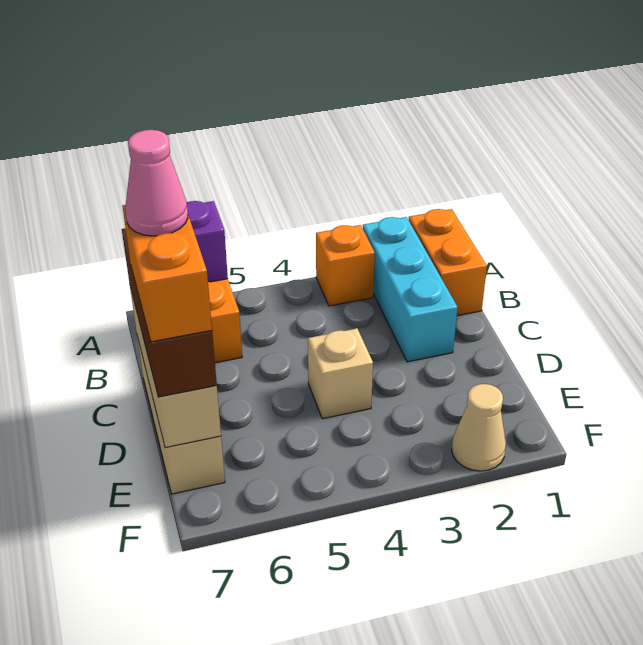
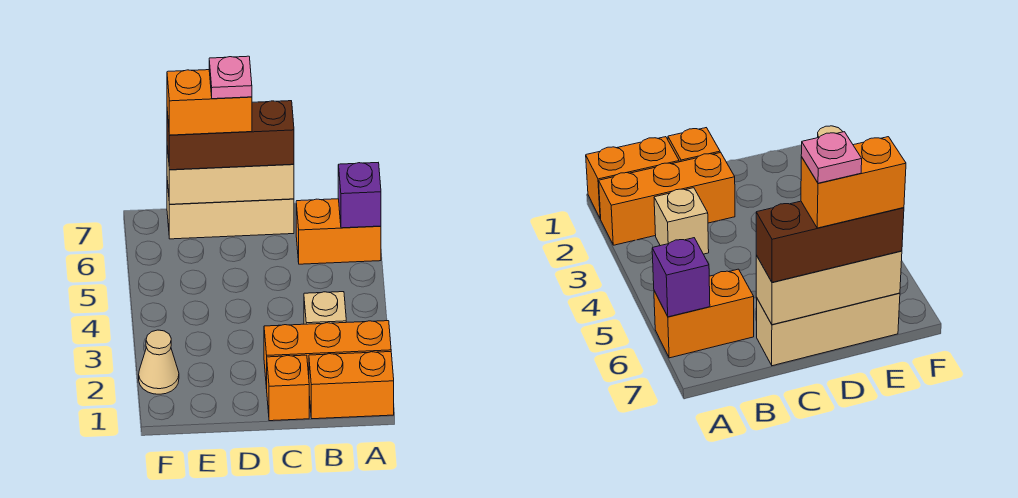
cyan brick A2:C2 level 1 -> orange brick A2:C2 level 1
orange brick A3 level 1 -> orange brick C1 level 1
tan brick D4 level 1 -> tan brick B3 level 1
pink cone D7 level 5 -> pink plate D7 level 5

